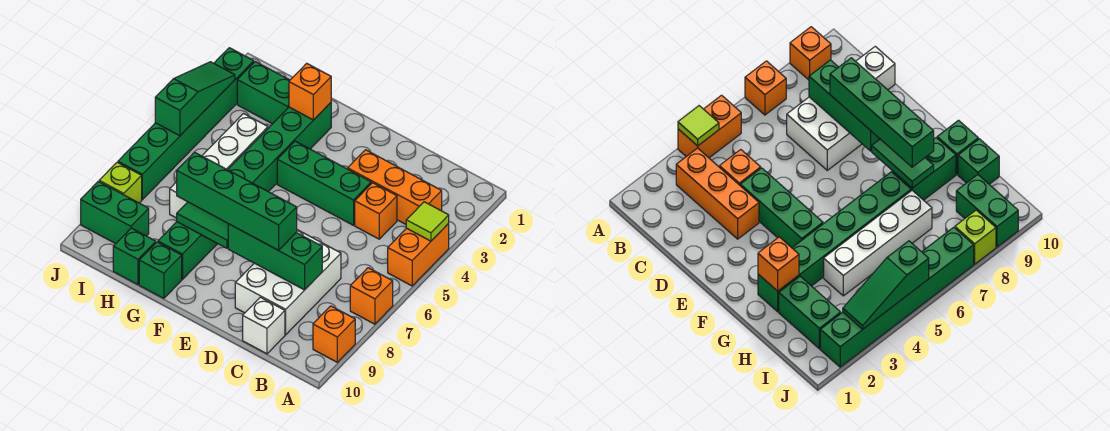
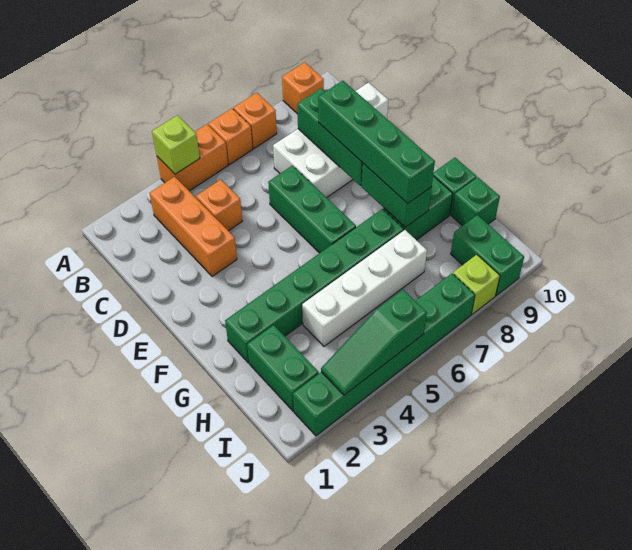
lime tile A4 level 2 -> lime brick A4 level 2
green brick D4:F4 level 1 -> green brick D6:F6 level 1
green tile F8:G8 level 2 -> green brick F8:G8 level 2
orange brick G2 level 2 -> orange brick A6 level 1

